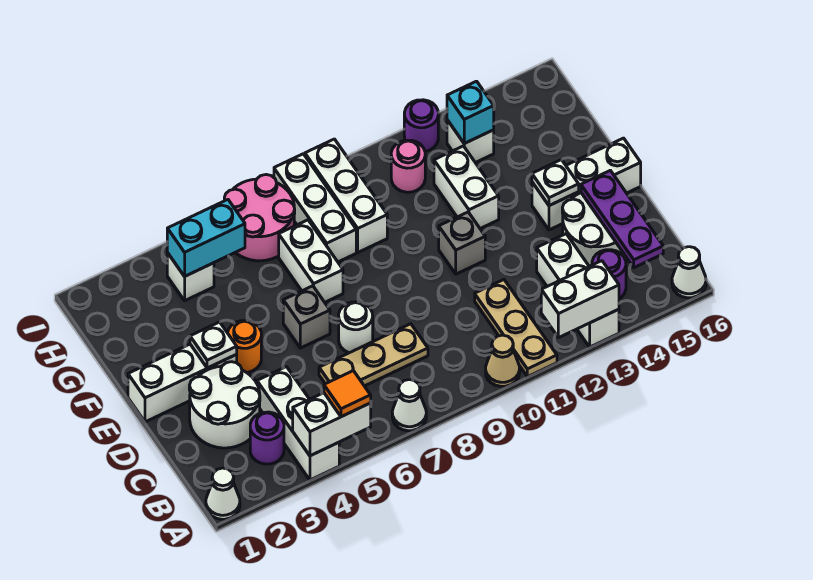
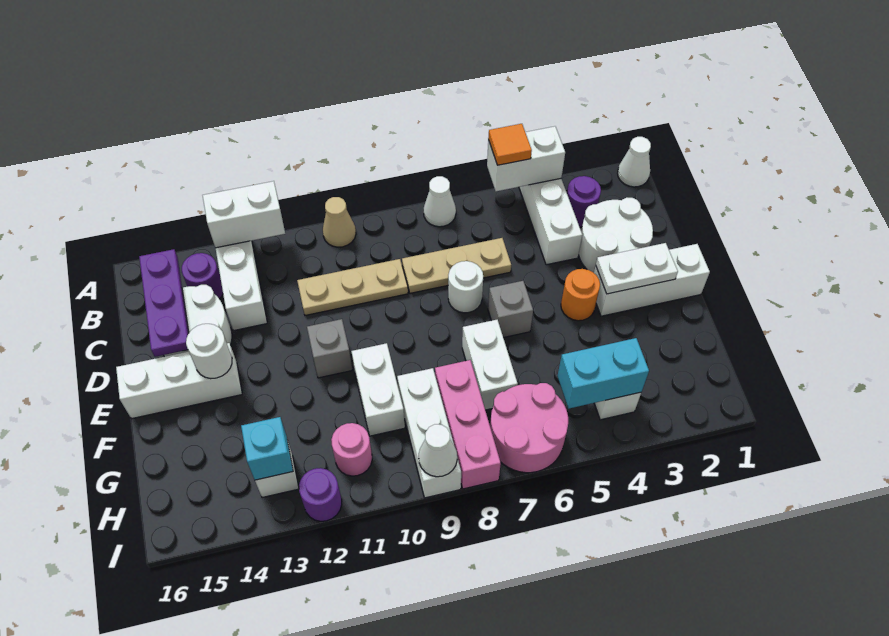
tan plate A11:C11 level 1 -> tan plate C9:C11 level 1
white cone A16 level 1 -> white cone I9 level 2
white plate E3 level 2 -> white plate E2:E3 level 2
white plate E14 level 2 -> white round brick E14 level 2
white brick F12:G12 level 1 -> white brick F10:G10 level 1
white brick G8:I8 level 1 -> pink brick G8:I8 level 1

